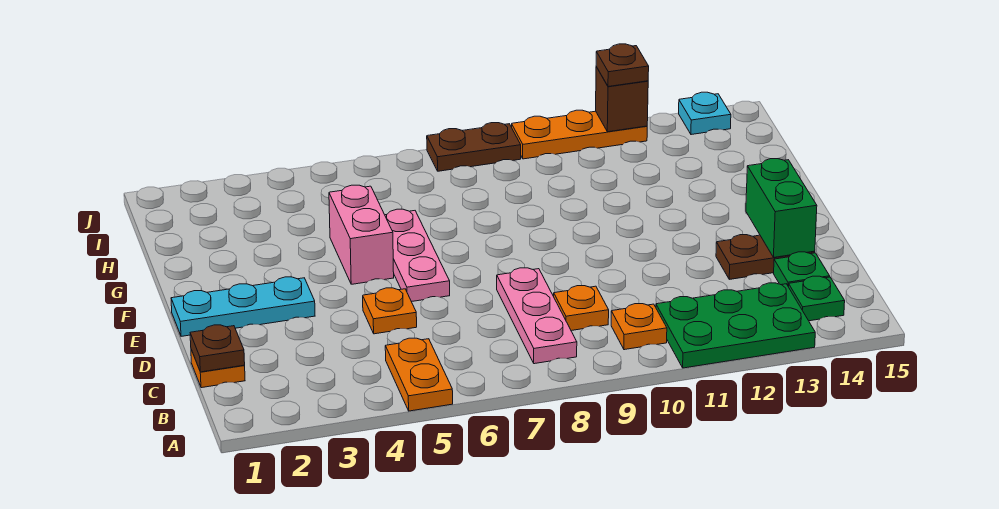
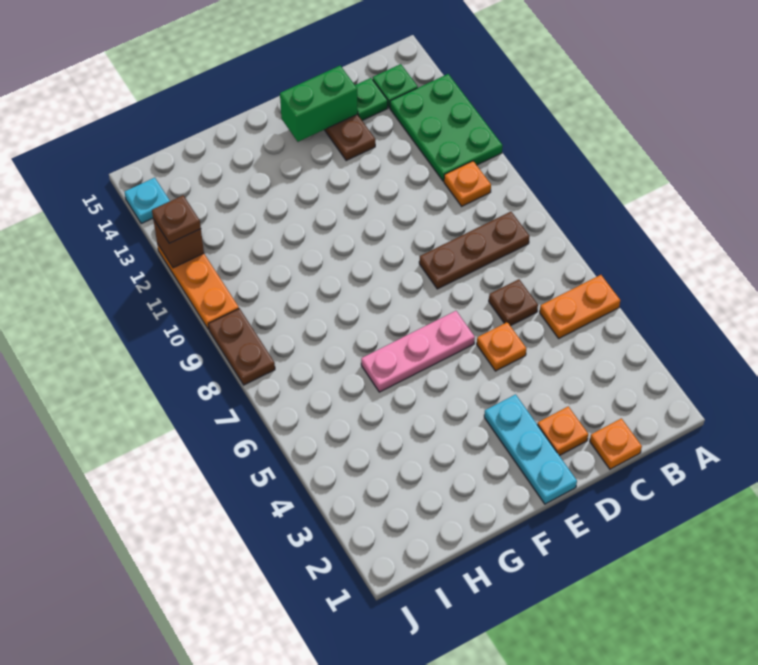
pink plate B8:D8 level 1 -> brown plate B8:D8 level 1
brown plate C1 level 2 -> brown plate C6 level 1
orange plate C9 level 1 -> orange plate D2 level 1
pink brick F5:G5 level 1 -> none

